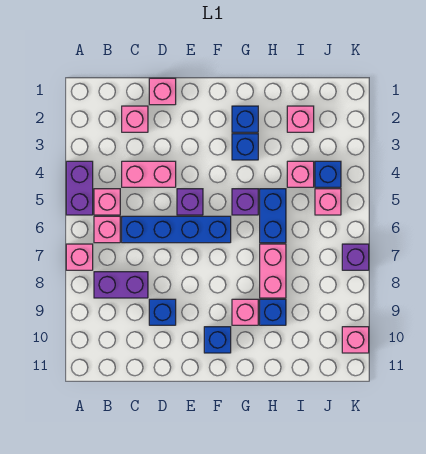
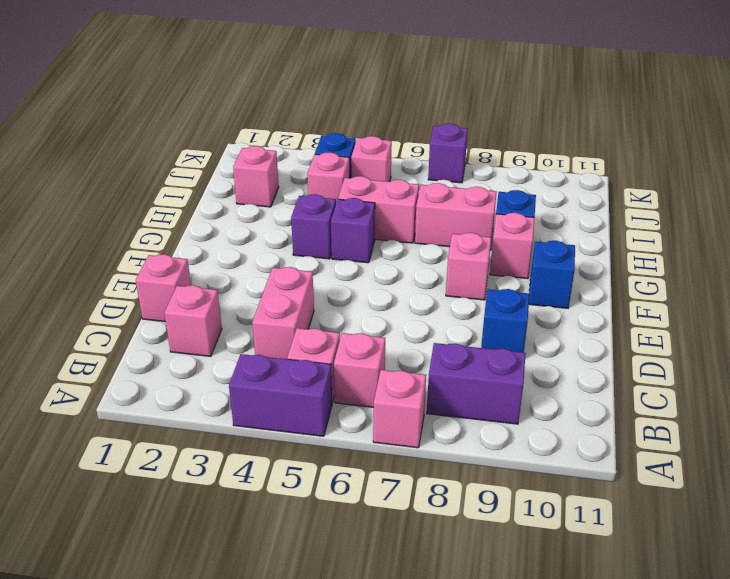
purple brick B8:C8 level 1 -> purple brick B8:B9 level 1
blue brick C6:F6 level 1 -> none
purple brick E5 level 1 -> purple brick G4 level 1
blue brick G2 level 1 -> none
blue brick G3 level 1 -> none
blue brick H5:H6 level 1 -> pink brick H5:H6 level 1
pink brick K10 level 1 -> pink brick F8 level 1

